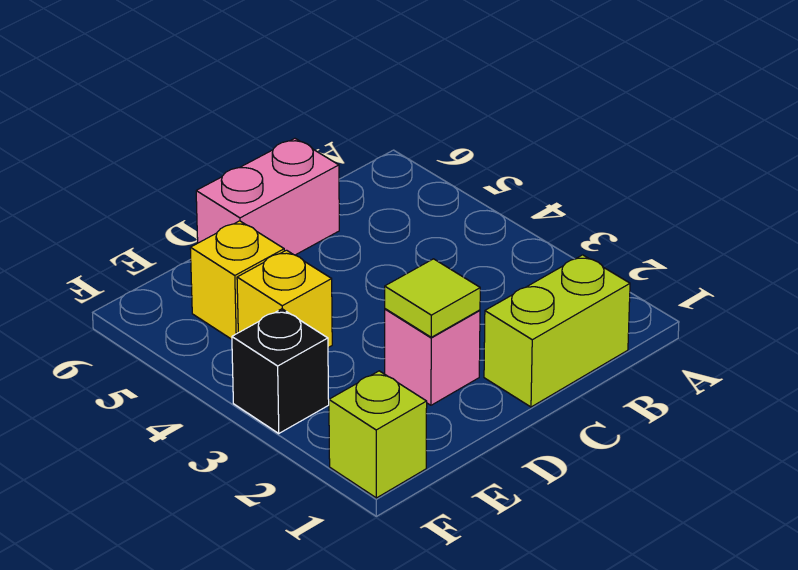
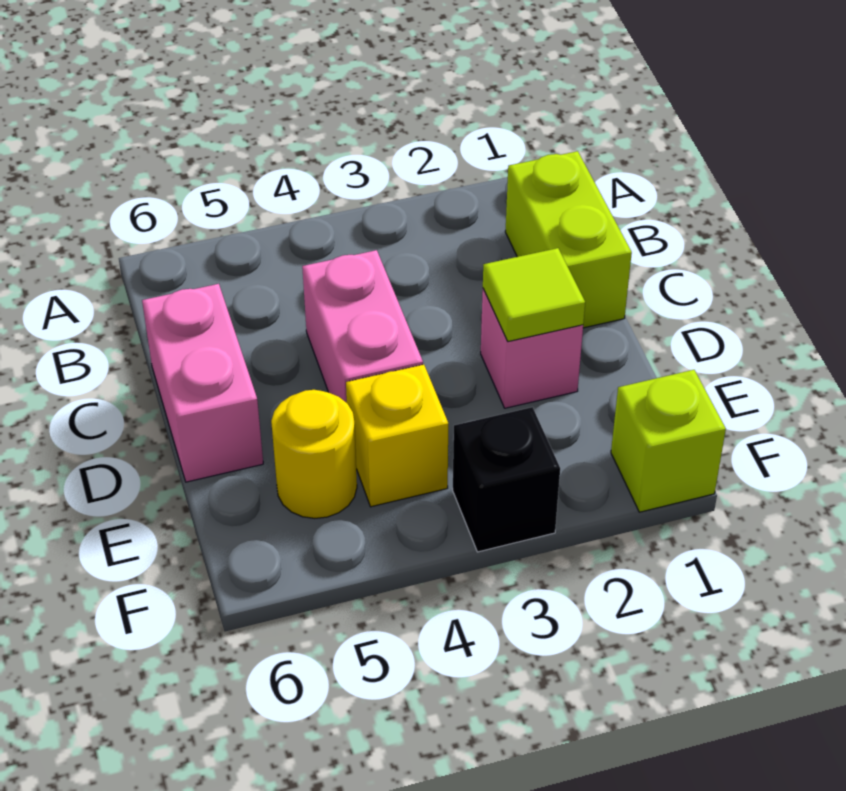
none -> pink brick C4:D4 level 1
yellow brick E5 level 1 -> yellow round brick E5 level 1

